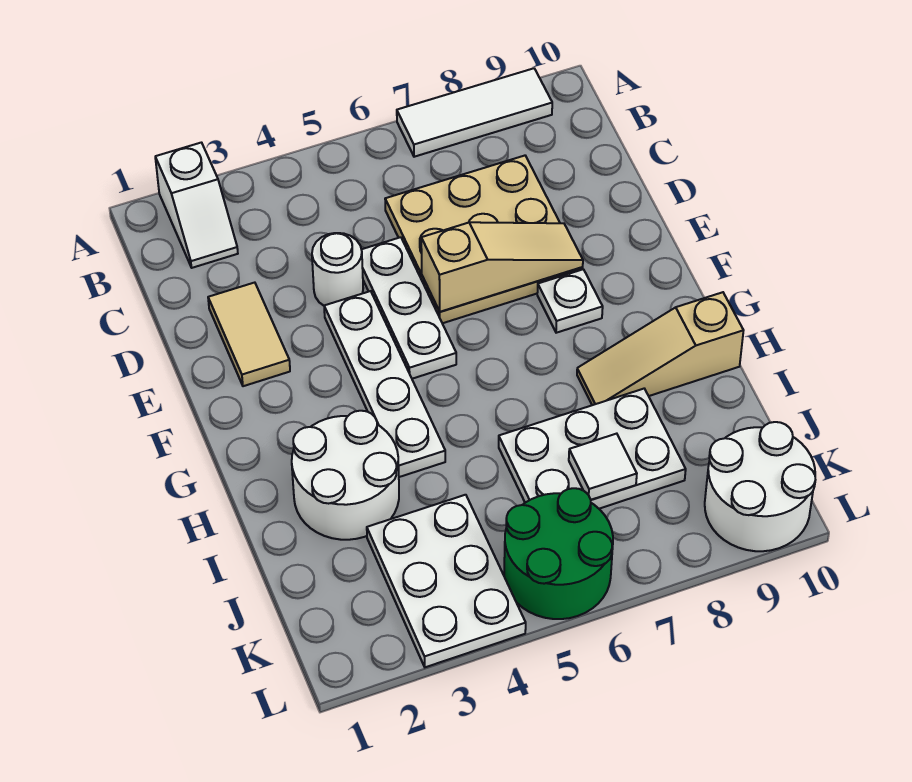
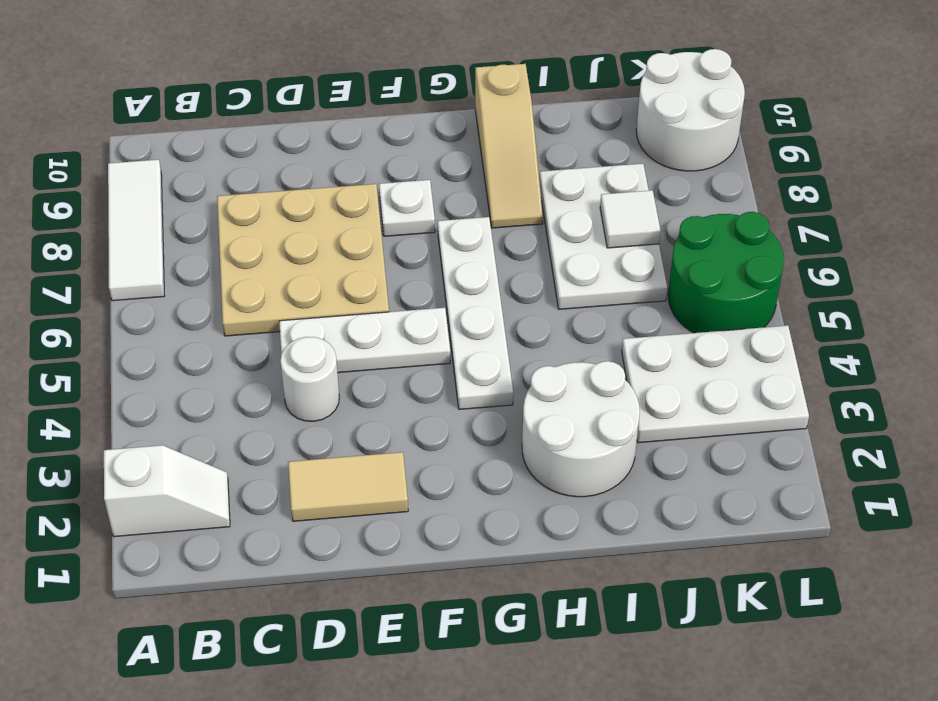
white plate E4:H4 level 1 -> white plate G4:G7 level 1
tan slope E6:E8 level 2 top 6 -> none

